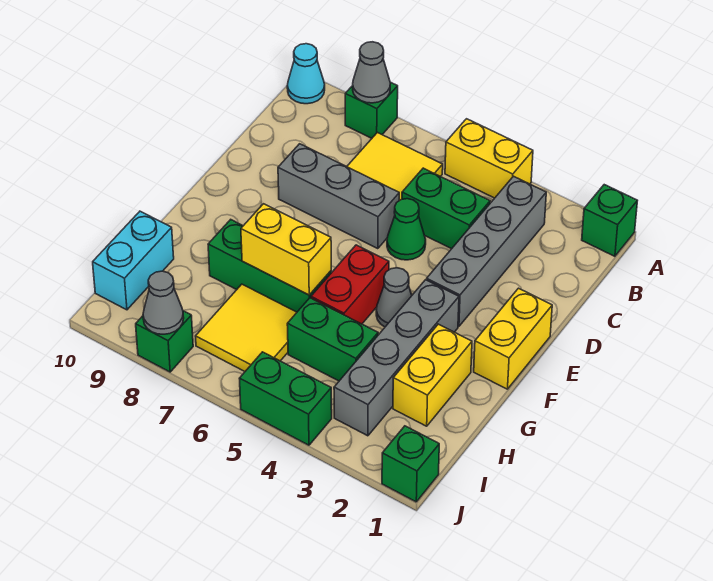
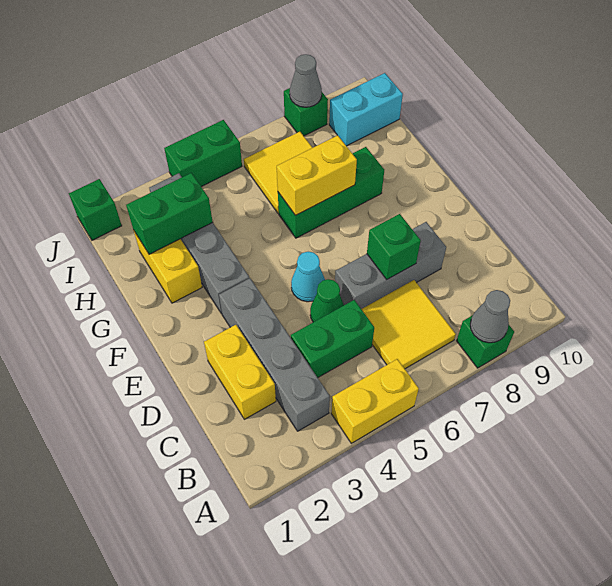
green brick A1 level 1 -> green brick D7 level 2
cyan cone A10 level 1 -> cyan cone E5 level 1
yellow brick E1:F1 level 1 -> yellow brick C2:D2 level 1
grey cone F4 level 1 -> none
red brick F5:G5 level 1 -> none
green brick H4:H5 level 1 -> green brick H2:H3 level 2
cyan brick H10:I10 level 1 -> cyan brick I9:I10 level 1

